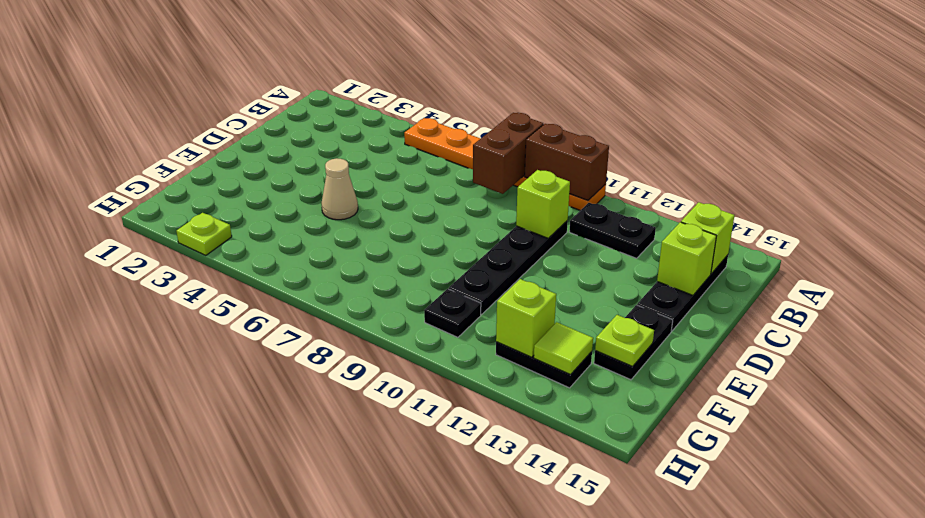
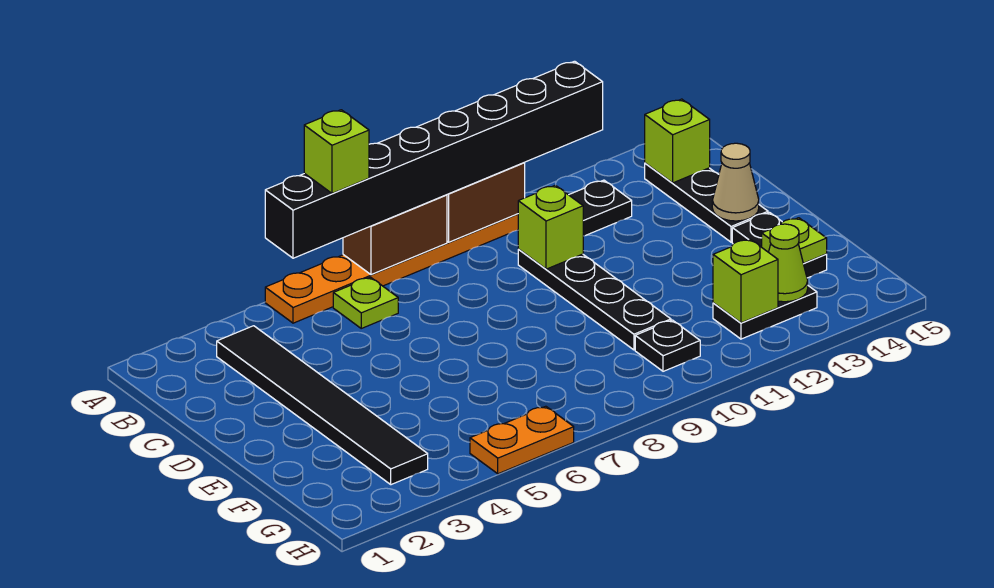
none -> black brick A5:A12 level 3
brown brick A8:B8 level 2 -> brown brick A7:A8 level 2
none -> black tile B3:G3 level 1
lime brick C14 level 2 -> lime brick A6 level 4
tan cone E5 level 1 -> tan cone D14 level 2
lime tile G13 level 2 -> lime cone G13 level 2
lime plate H3 level 1 -> lime plate B6 level 1
none -> orange plate H5:H6 level 1

